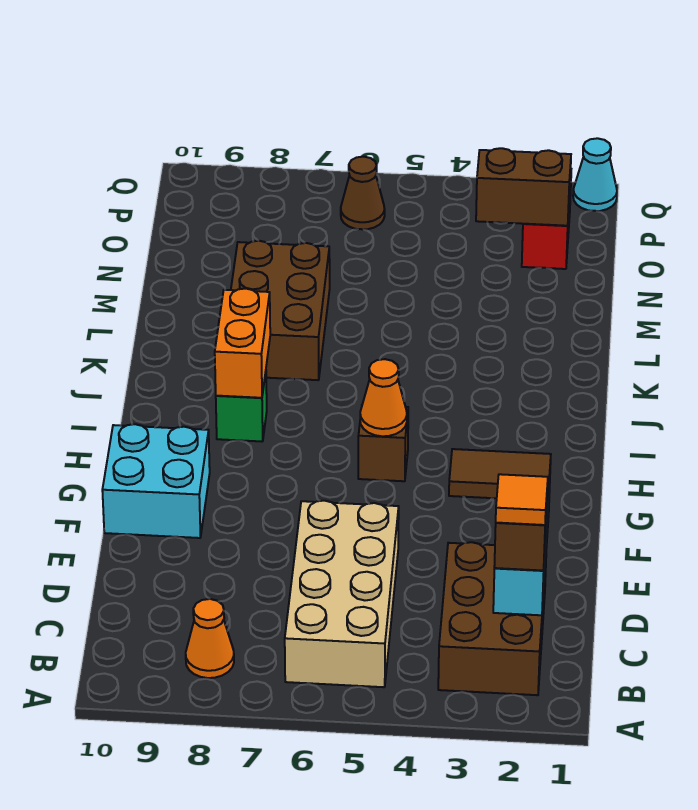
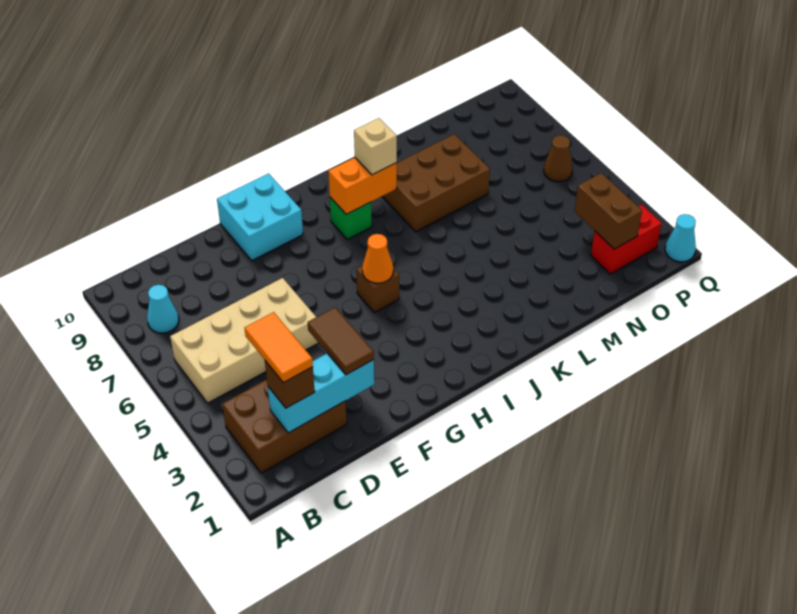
orange cone B8 level 1 -> cyan cone B8 level 1
orange tile C2 level 4 -> orange tile C2:C3 level 4
none -> tan brick J8 level 3

